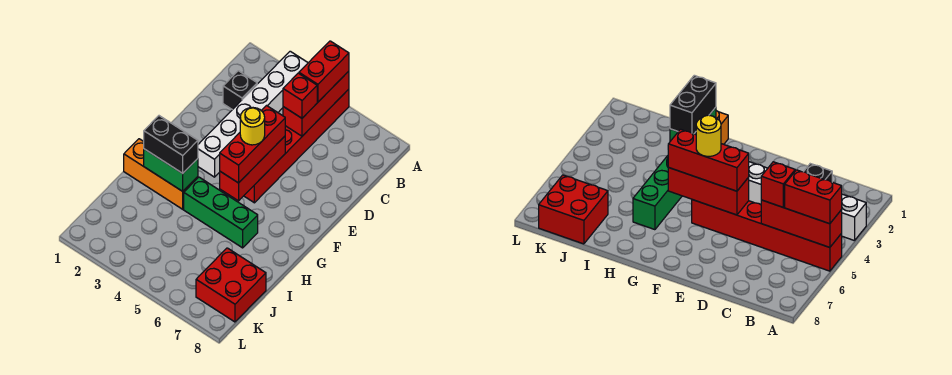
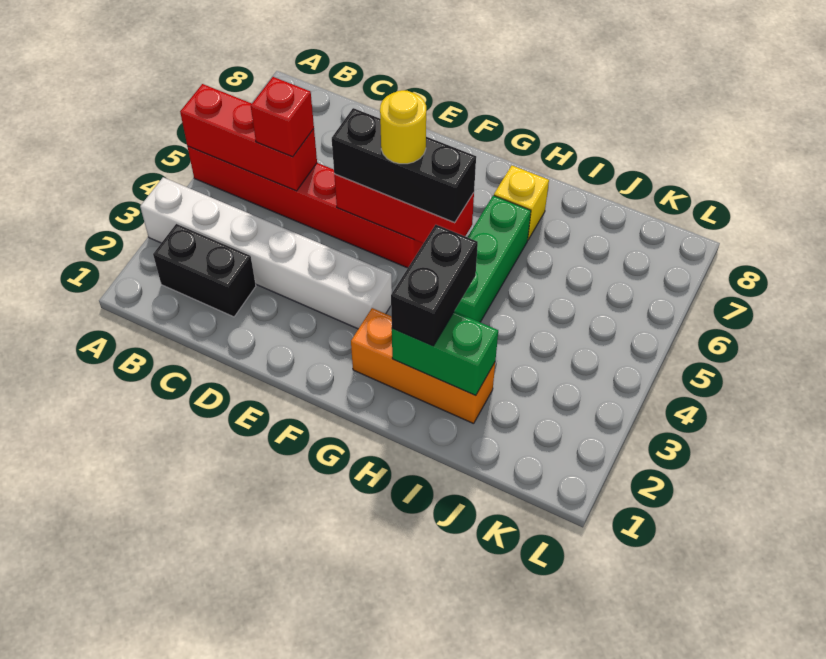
red brick A5:B5 level 3 -> none
black brick C2 level 1 -> black brick B2:C2 level 1
red brick E5:G5 level 3 -> black brick E5:G5 level 3
orange brick H1:H3 level 1 -> orange brick G2:I2 level 1
green brick H2:H3 level 2 -> green brick H2:I2 level 2
none -> yellow brick H7 level 1
red brick J7:K8 level 1 -> none

